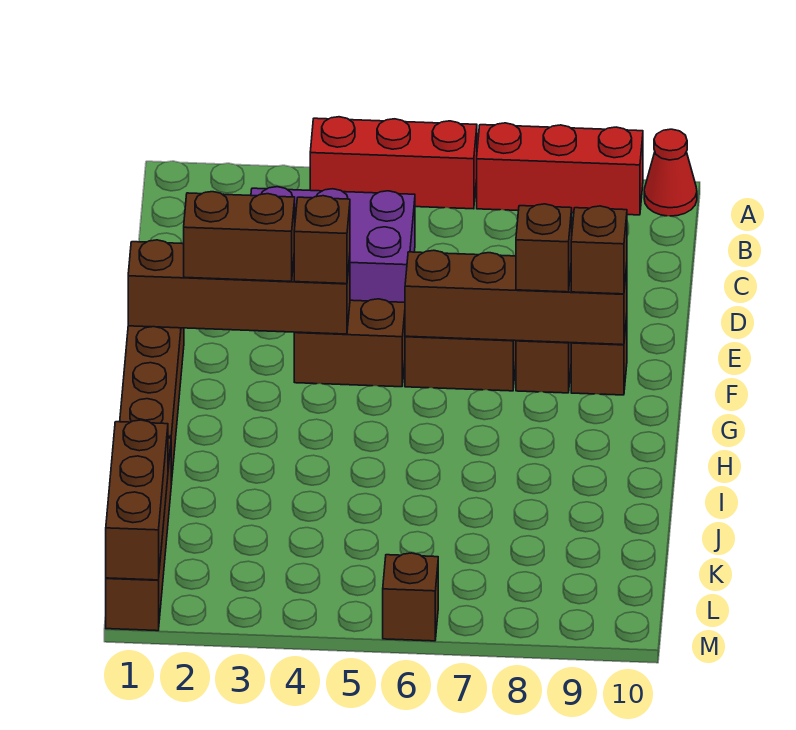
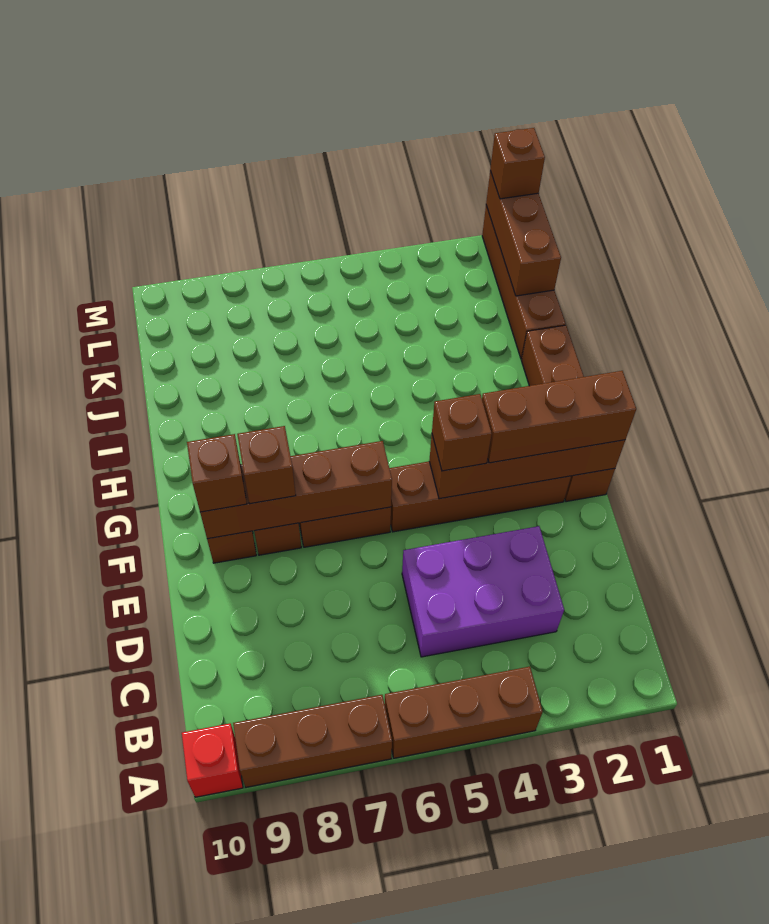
red brick A4:A6 level 1 -> brown brick A4:A6 level 1
red brick A7:A9 level 1 -> brown brick A7:A9 level 1
red cone A10 level 1 -> red brick A10 level 1
brown brick F2:F3 level 3 -> brown brick F1:F3 level 3
brown brick F4:F5 level 1 -> brown brick F2:F5 level 1
brown brick M6 level 1 -> brown brick M1 level 3

